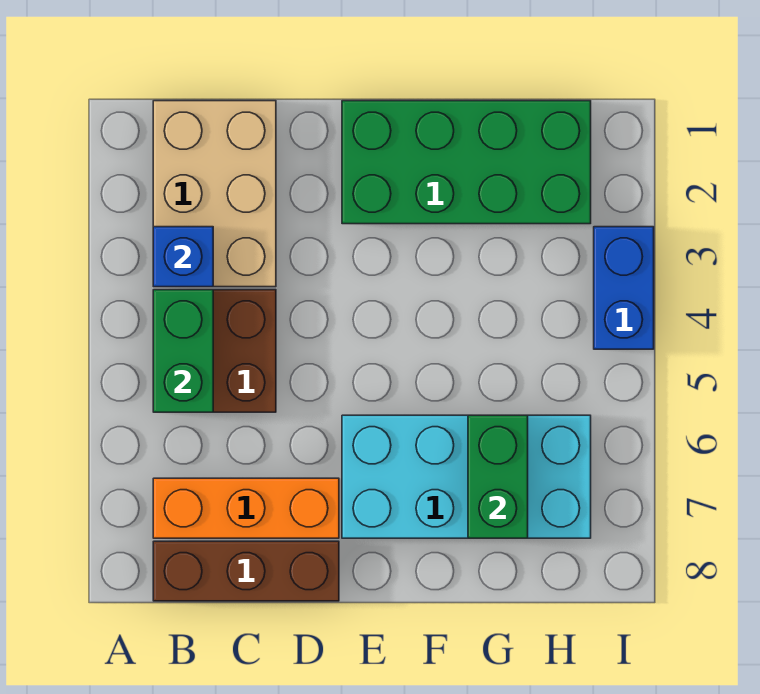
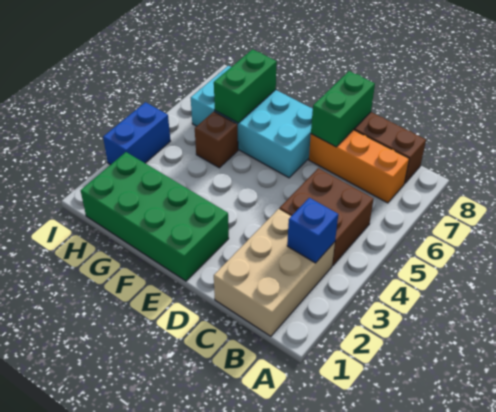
green brick B4:B5 level 2 -> green brick D7:D8 level 2
none -> brown brick G5 level 1

